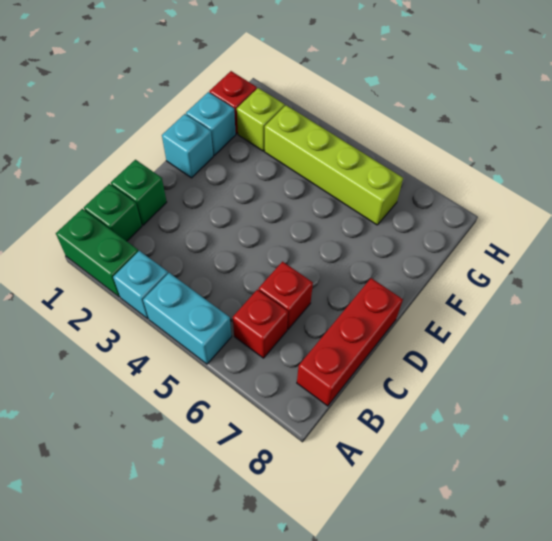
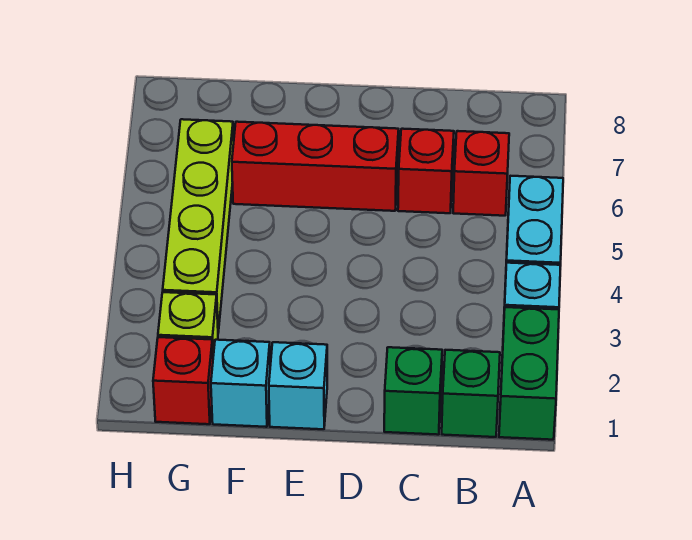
red brick B8:D8 level 1 -> red brick D6:F6 level 1

